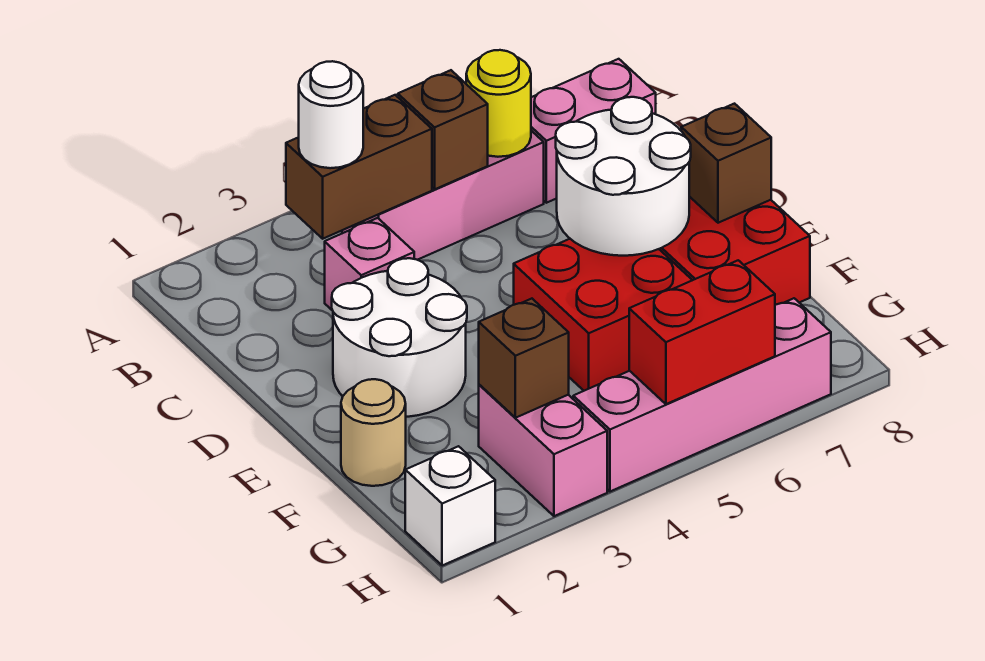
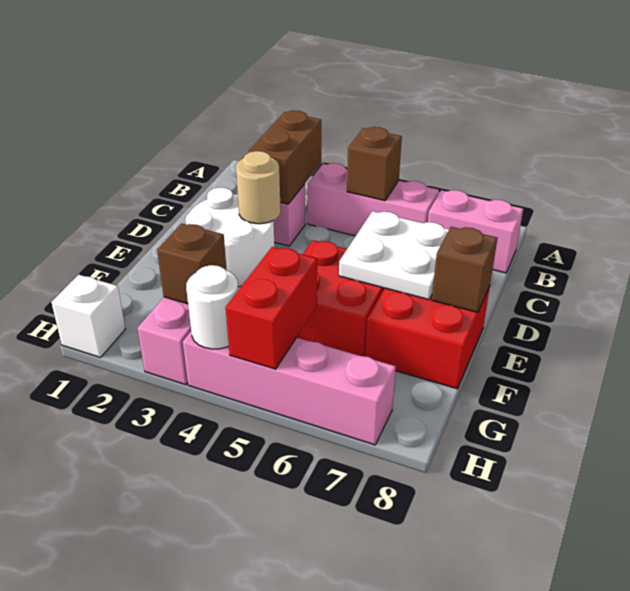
brown brick B3:B4 level 2 -> brown brick B3:C3 level 2
white round brick B3 level 3 -> white round brick H4 level 2
yellow round brick B6 level 2 -> none
white round brick D6:E7 level 2 -> white plate D6:E7 level 2
tan round brick F1 level 1 -> tan round brick D3 level 2
red brick H5:H6 level 2 -> red brick G5:H5 level 2

